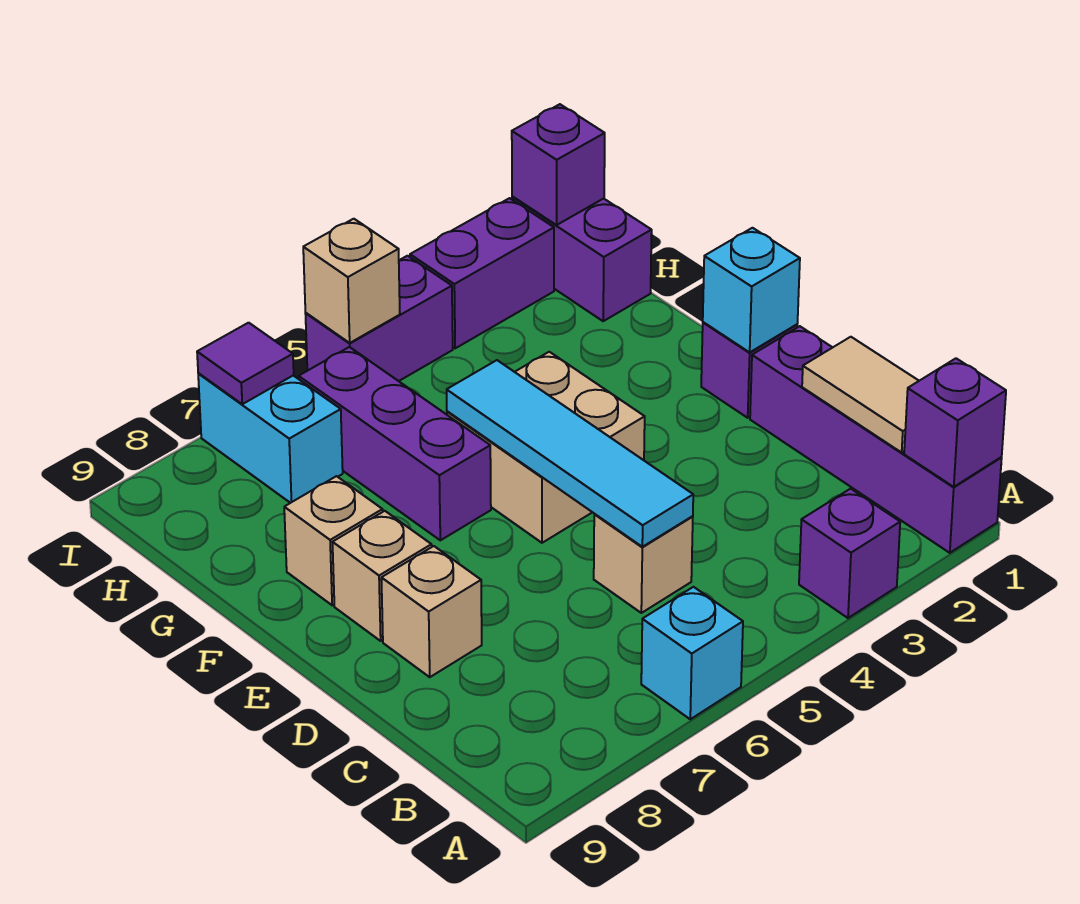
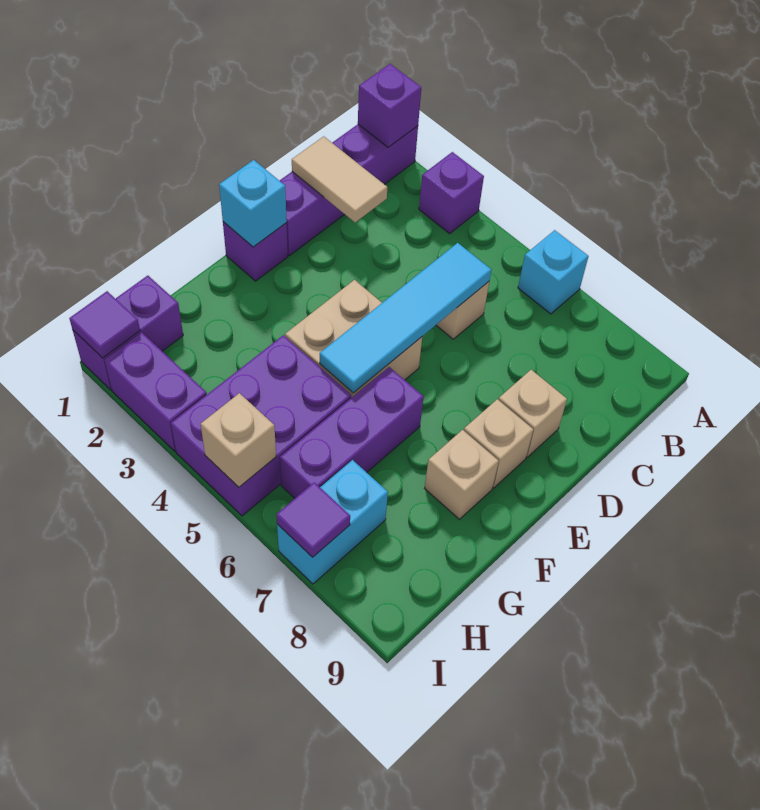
tan tile B1:C1 level 2 -> tan tile C1:C2 level 2
purple brick I1 level 2 -> purple tile I1 level 2
purple brick I4:I5 level 1 -> purple brick G4:I5 level 1

